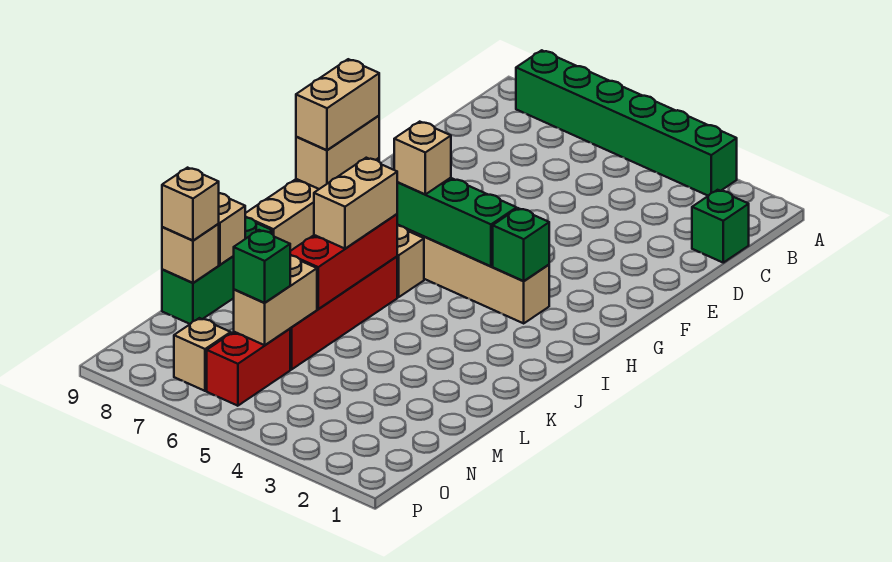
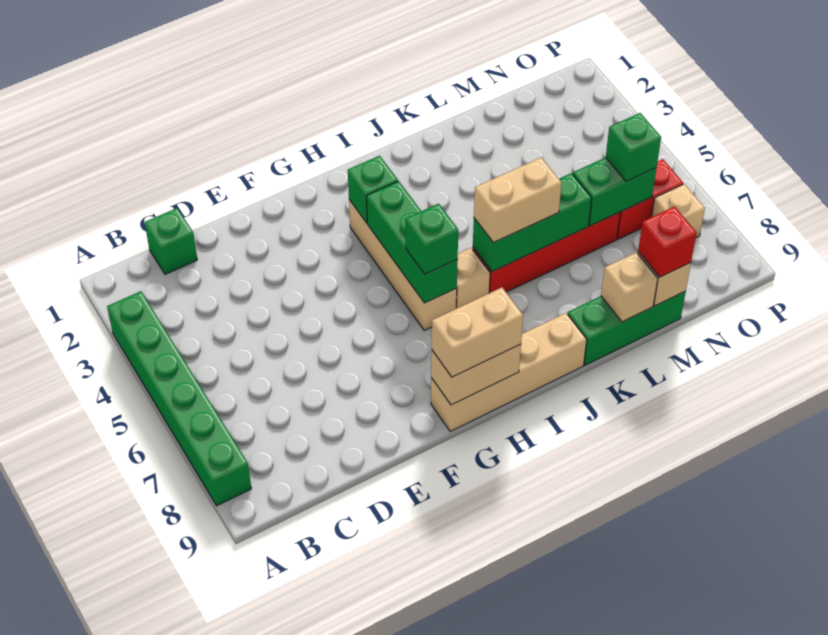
tan brick H6 level 3 -> green brick H6 level 3
red brick J6:L6 level 2 -> green brick J6:L6 level 2
tan brick M6:N6 level 2 -> green brick M6:N6 level 2
tan brick M9 level 3 -> red brick M9 level 3

